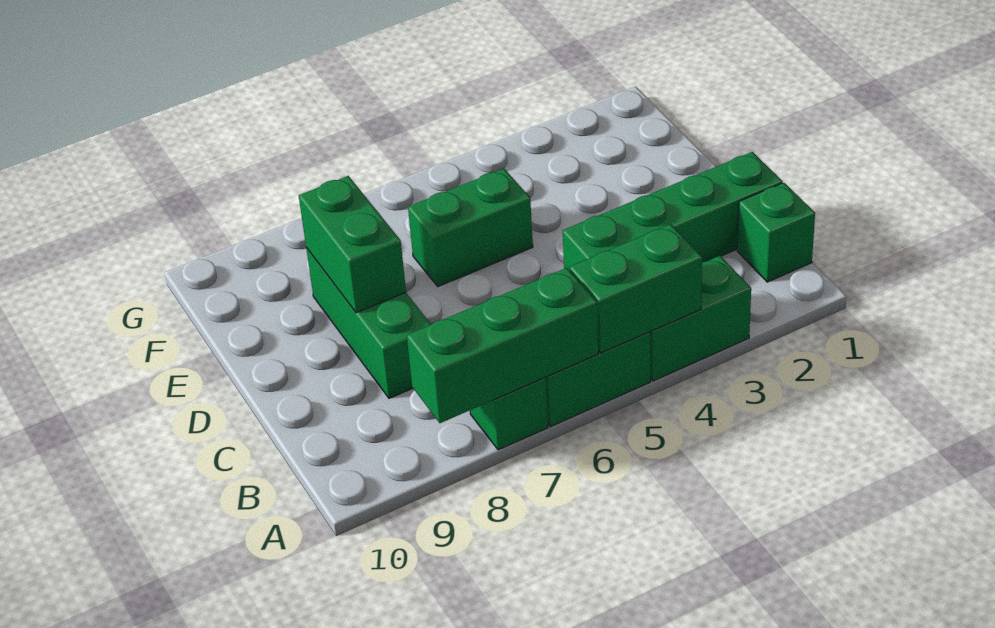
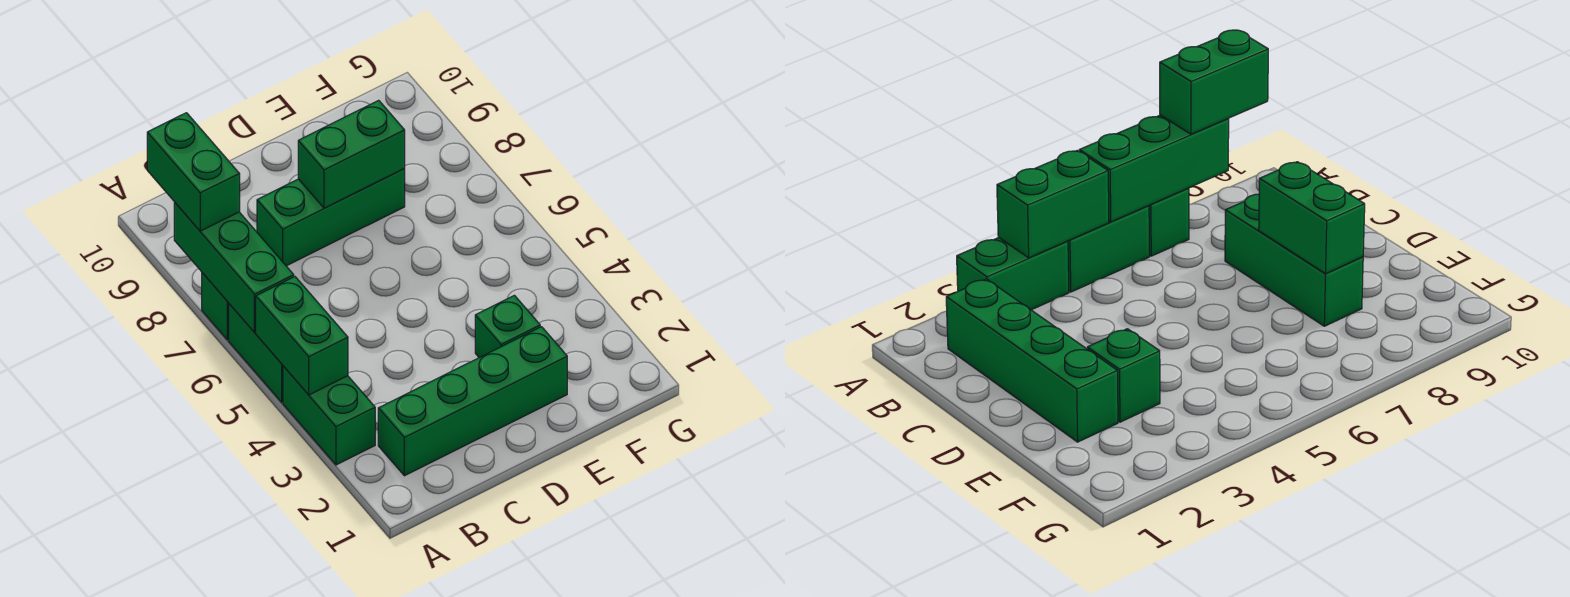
green brick B1 level 1 -> green brick E3 level 1
green brick C1:C4 level 1 -> green brick B2:E2 level 1
green brick E5:E6 level 1 -> green brick A8:A9 level 3

